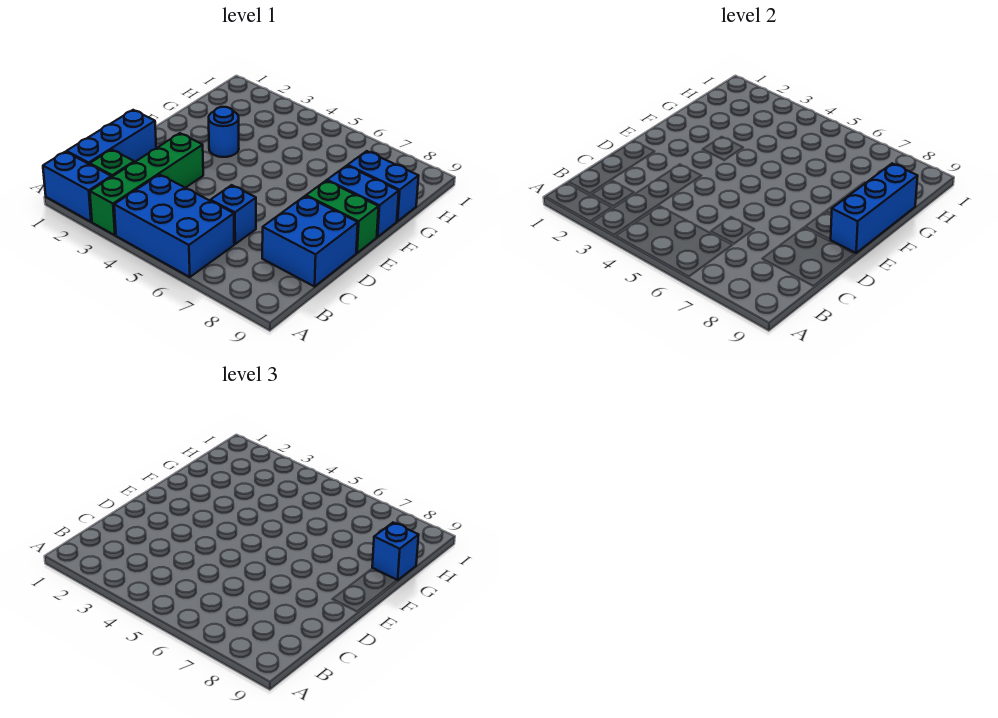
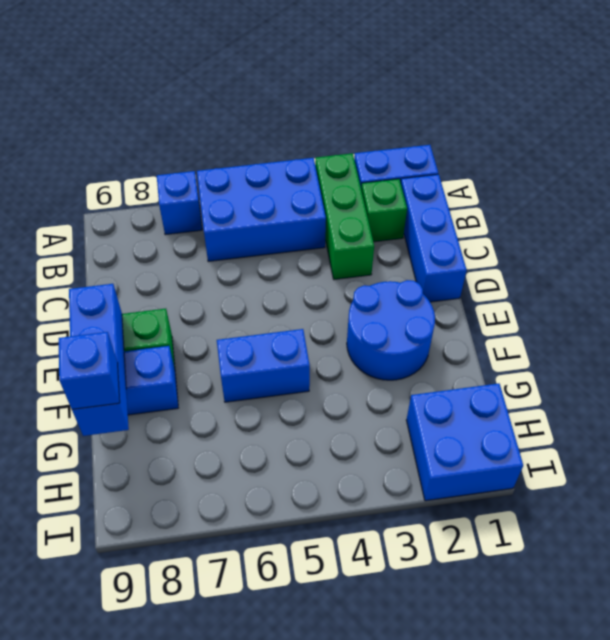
green brick A3:D3 level 1 -> green brick A3:C3 level 1
blue brick C6 level 1 -> blue brick A7 level 1
blue brick C8:D9 level 1 -> blue brick H1:I2 level 1
blue round brick F3 level 1 -> blue round brick E2:F3 level 1
blue brick G8:G9 level 1 -> blue brick F5:F6 level 1

